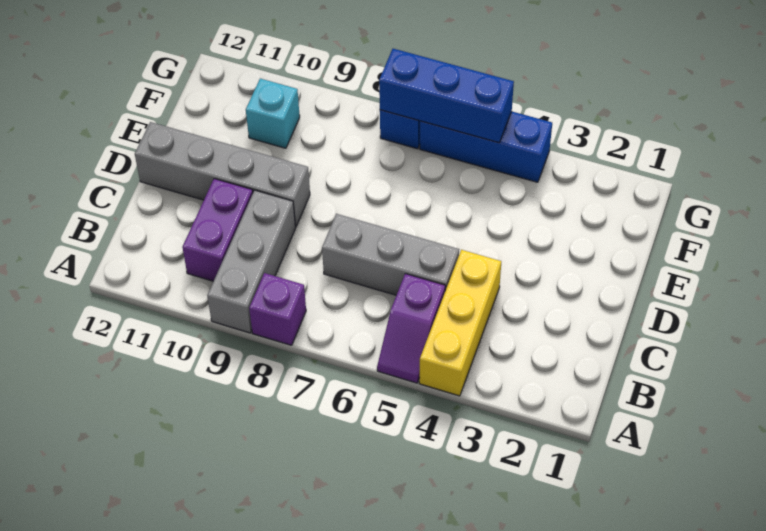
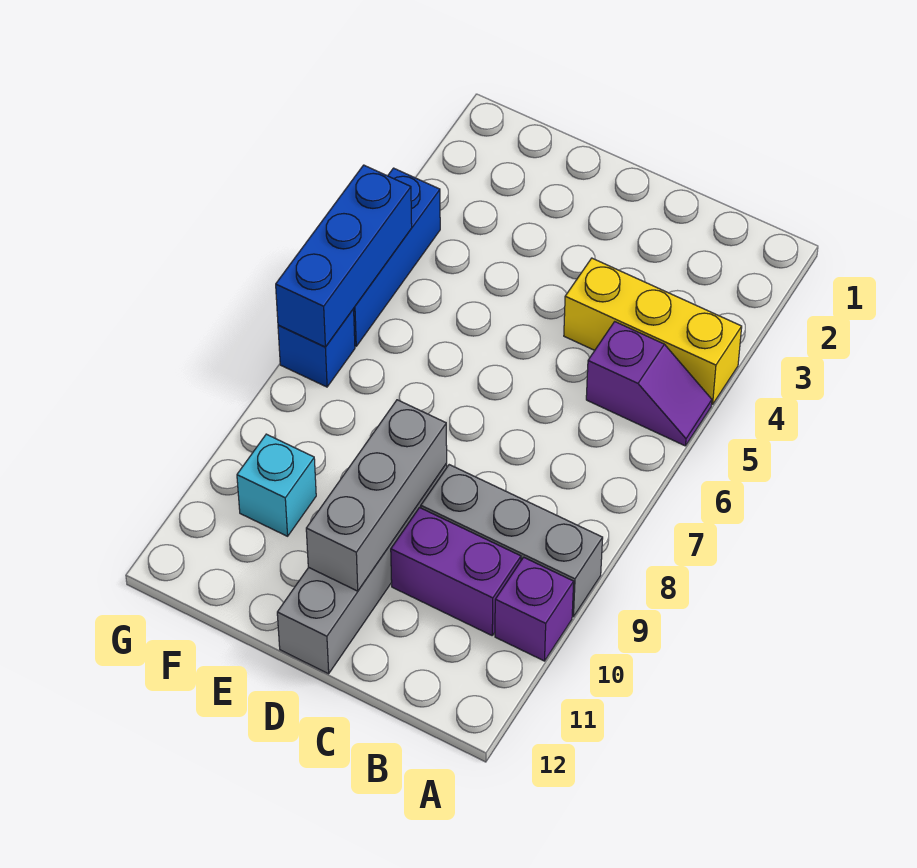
purple brick A8 level 1 -> purple brick A10 level 1
grey brick C5:C7 level 1 -> grey brick D9:D11 level 2

